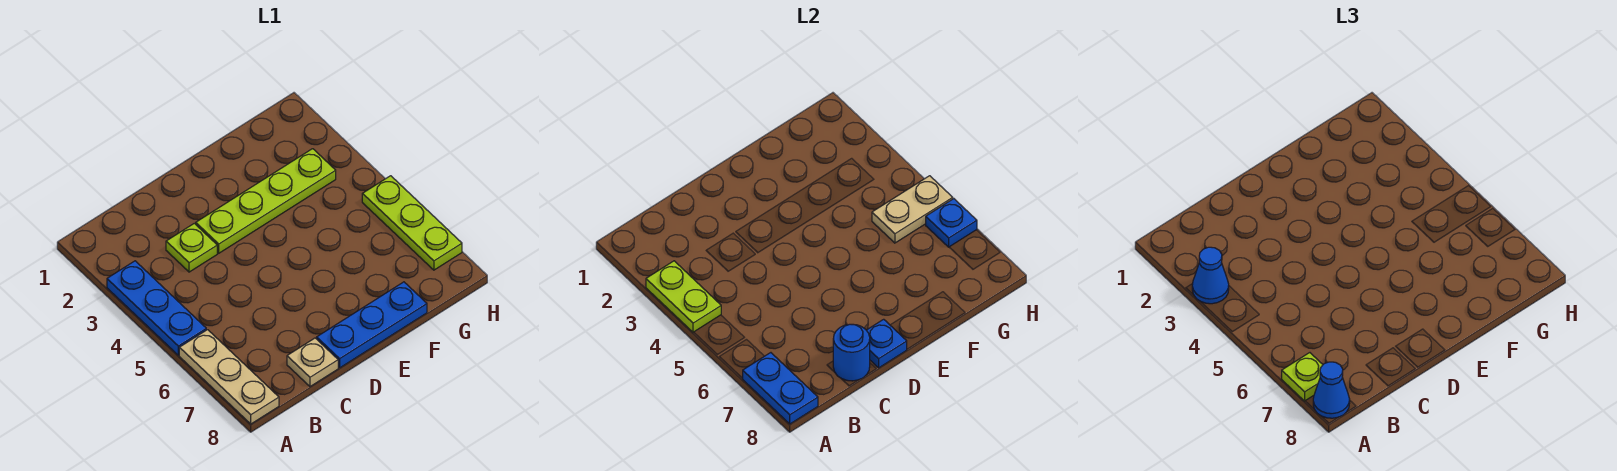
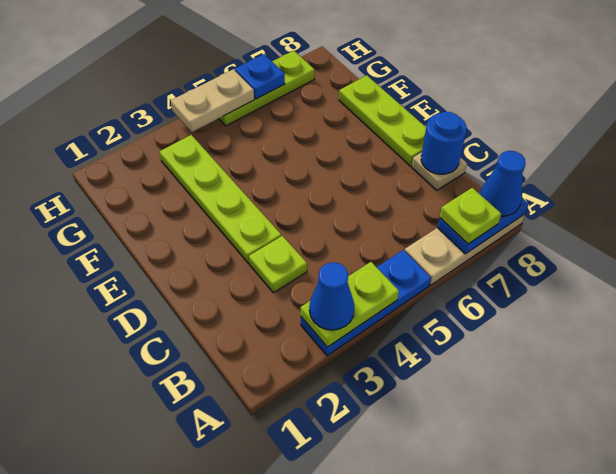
blue plate D8:F8 level 1 -> lime plate D8:F8 level 1
blue plate D8 level 2 -> none
tan plate G5:H5 level 2 -> tan plate H4:H5 level 2

